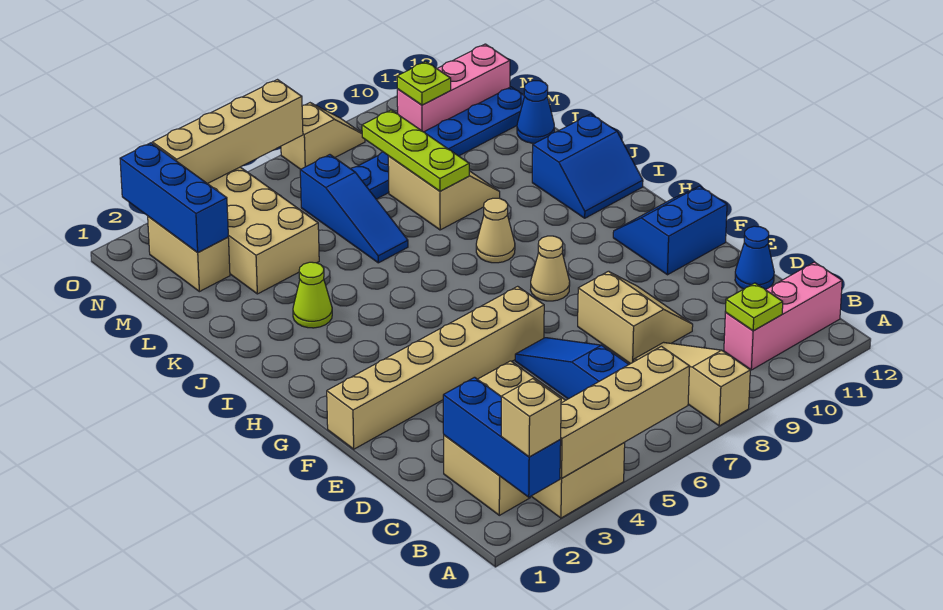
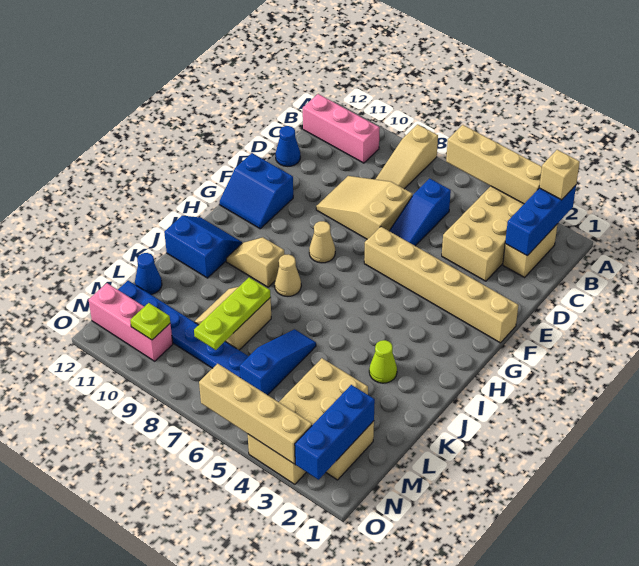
lime plate B10 level 2 -> none
tan slope D8:E9 level 1 top 8 -> tan slope D7:E9 level 1 top 7
tan slope O7:O8 level 1 top 7 -> tan slope I9:I10 level 1 top 9

